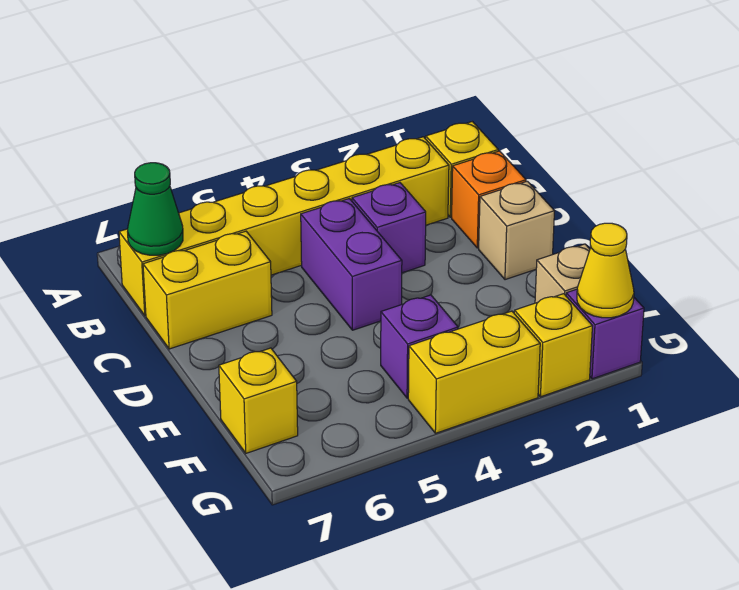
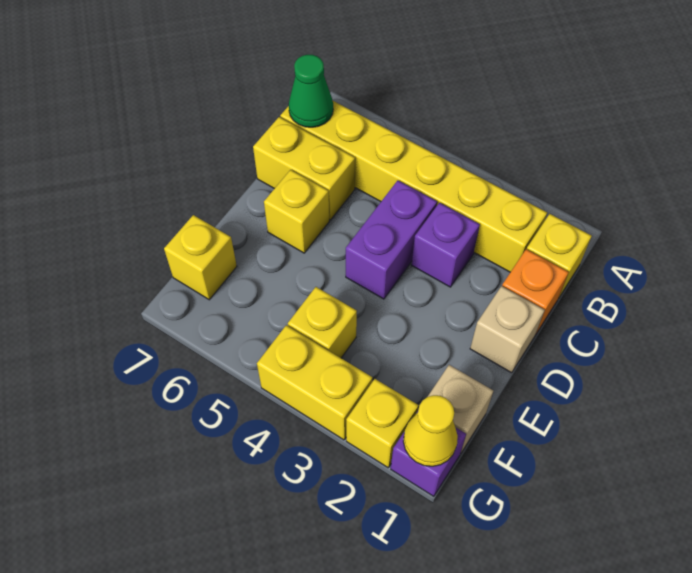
none -> yellow brick D6 level 1
purple brick F4 level 1 -> yellow brick F4 level 1

